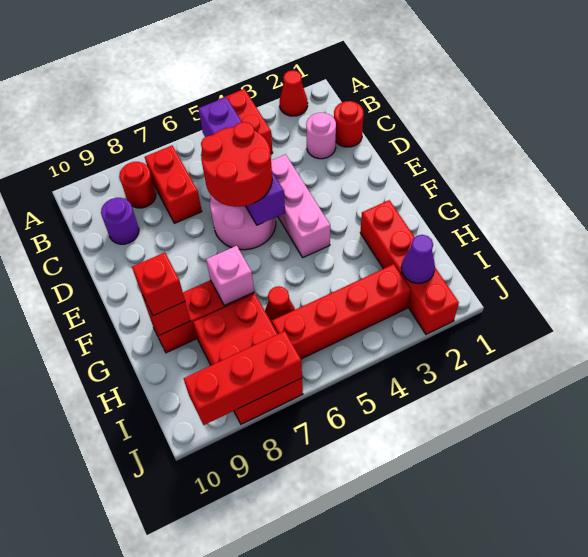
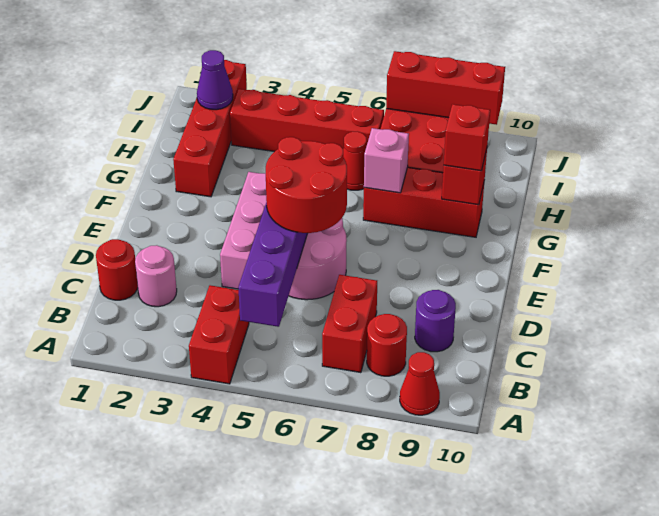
red cone A2 level 1 -> red cone A9 level 1

